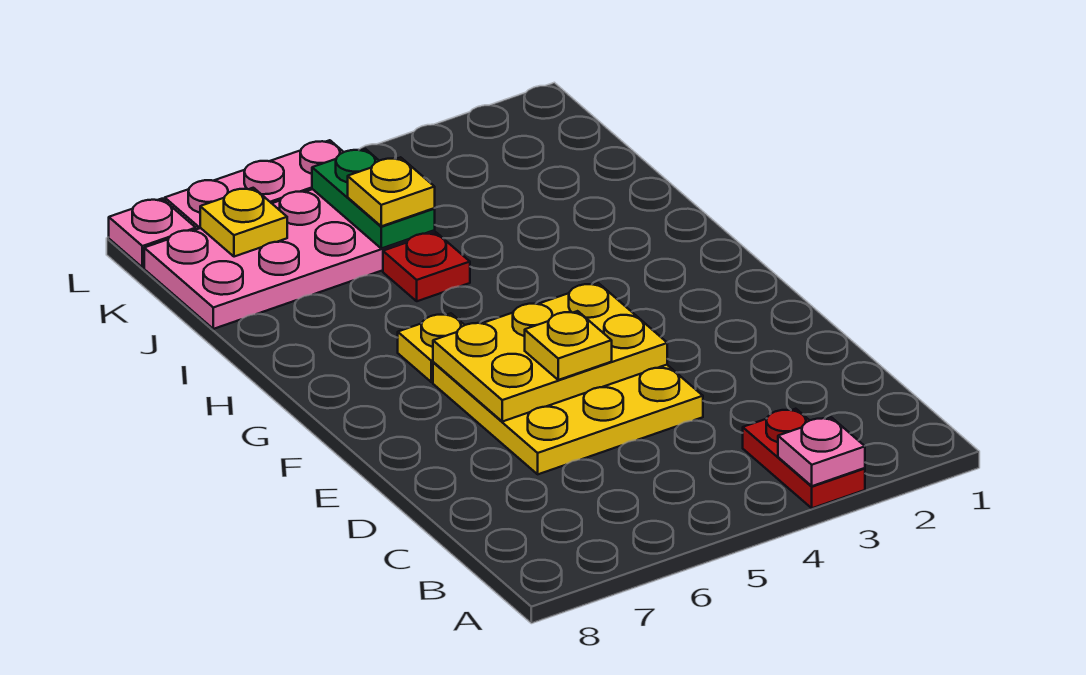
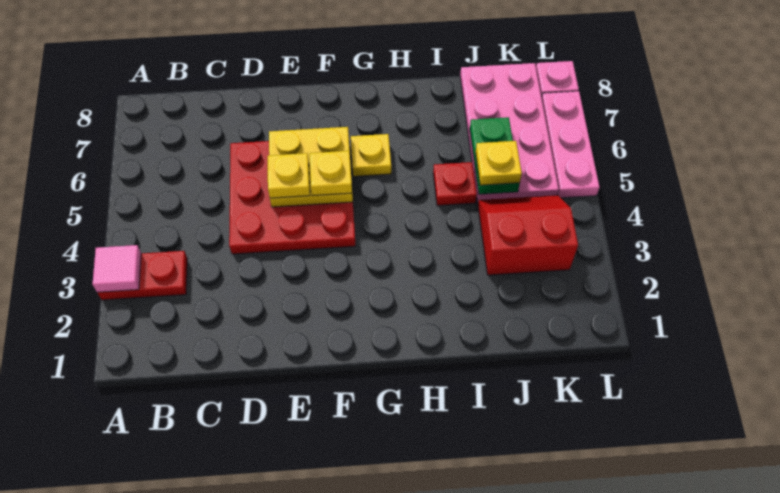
pink plate A3 level 2 -> pink tile A3 level 2
yellow plate D4:F6 level 1 -> red plate D4:F6 level 1
yellow plate E4:F6 level 2 -> yellow plate E5:F6 level 2
none -> red slope J3:K4 level 1 top 3
green plate J5:K5 level 2 -> green plate J5:J6 level 2
yellow plate K7 level 2 -> yellow plate F5 level 3

